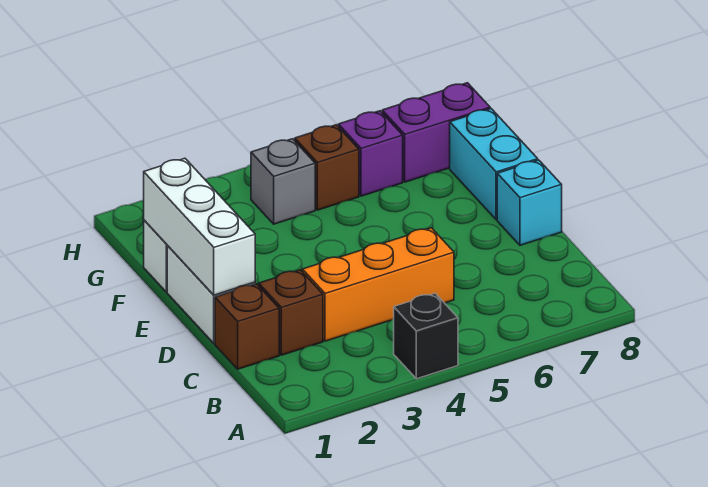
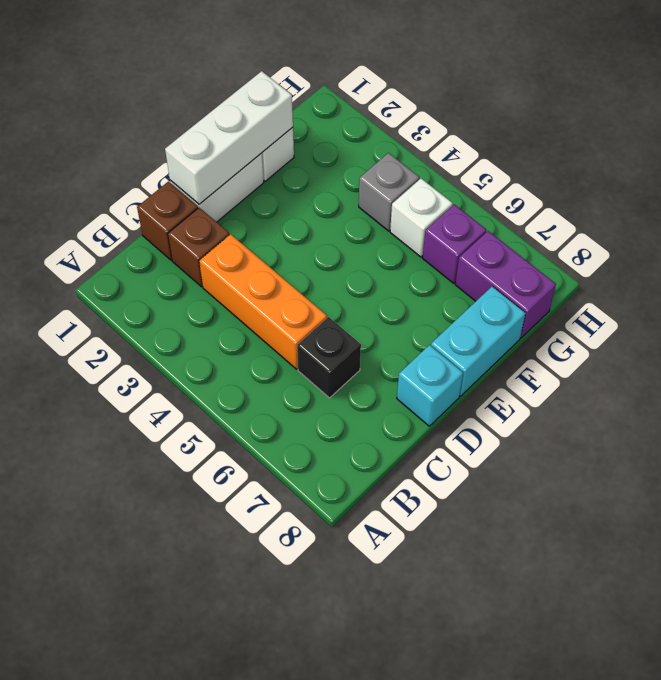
black brick A4 level 1 -> black brick C6 level 1
brown brick G5 level 1 -> white brick G5 level 1

